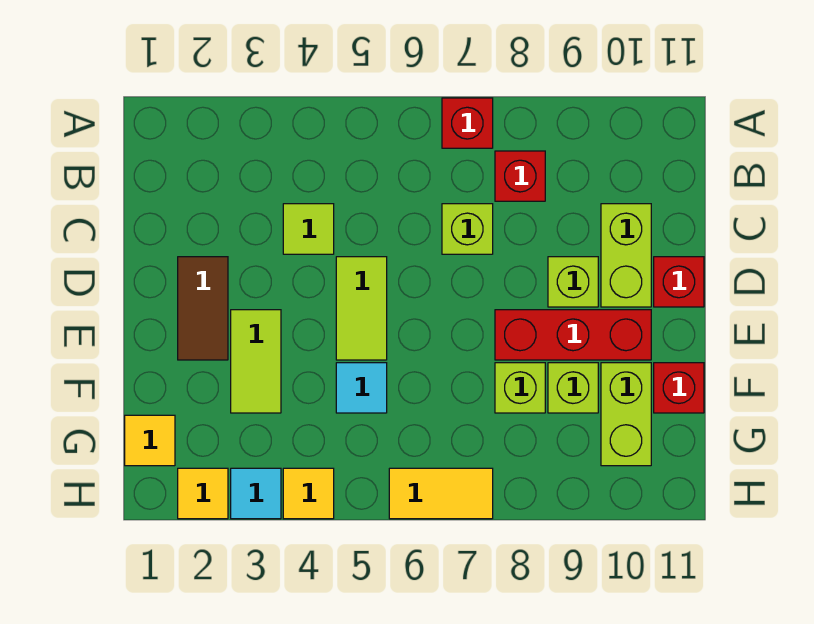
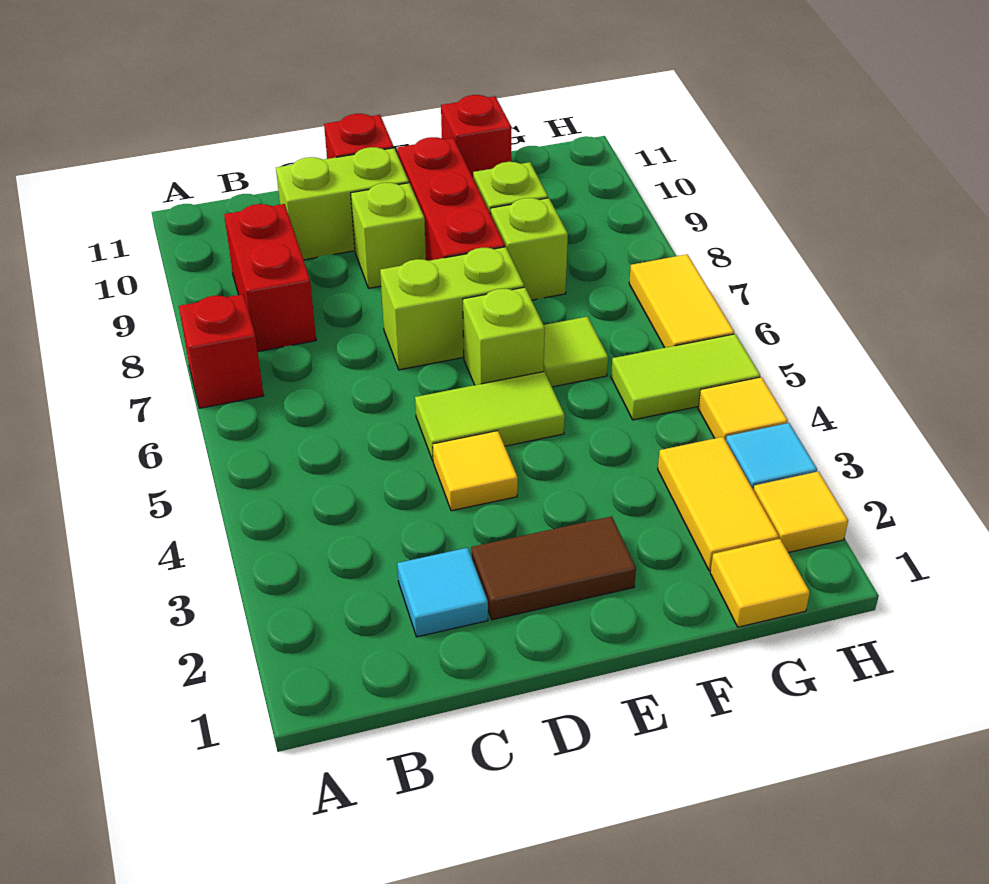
red brick B8 level 1 -> red brick B8:B9 level 1
lime tile C4 level 1 -> lime tile F6 level 1
lime brick C7 level 1 -> lime brick E6 level 1
none -> yellow tile D4 level 1
lime tile E3:F3 level 1 -> lime tile G5:H5 level 1
cyan tile F5 level 1 -> cyan tile C2 level 1
lime brick F10:G10 level 1 -> lime brick D7:E7 level 1
none -> yellow tile G2:G3 level 1

